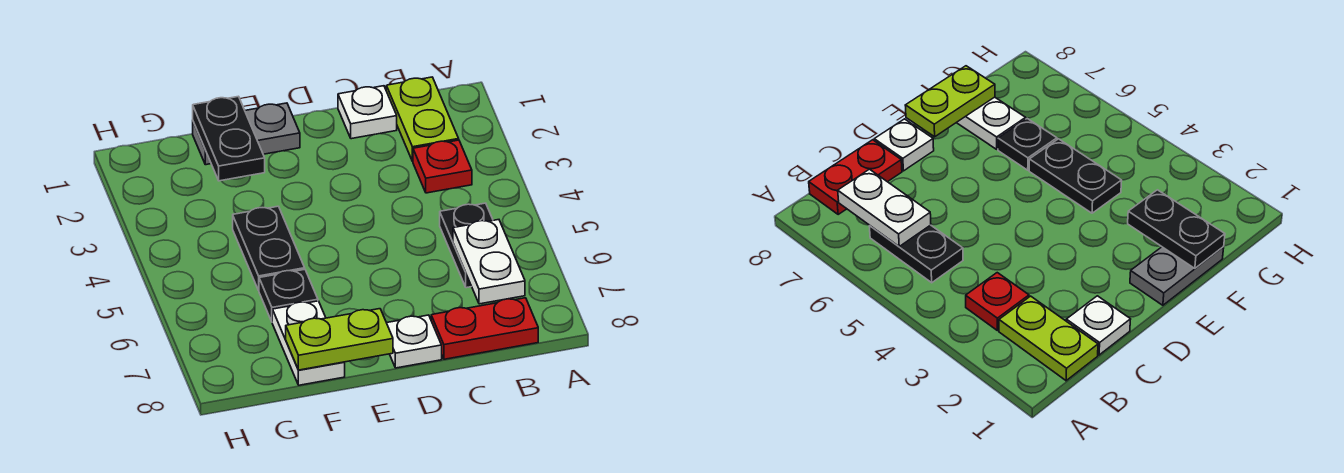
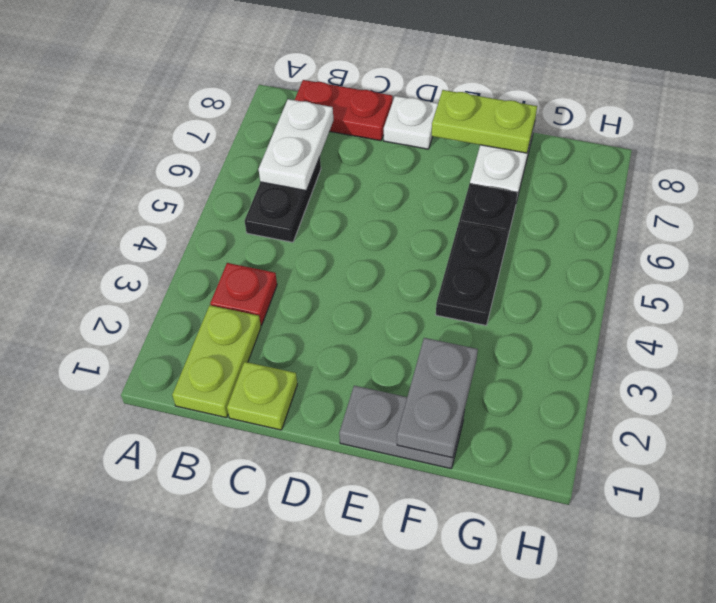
white plate C1 level 1 -> lime plate C1 level 1
black plate F1:F2 level 2 -> grey plate F1:F2 level 2

